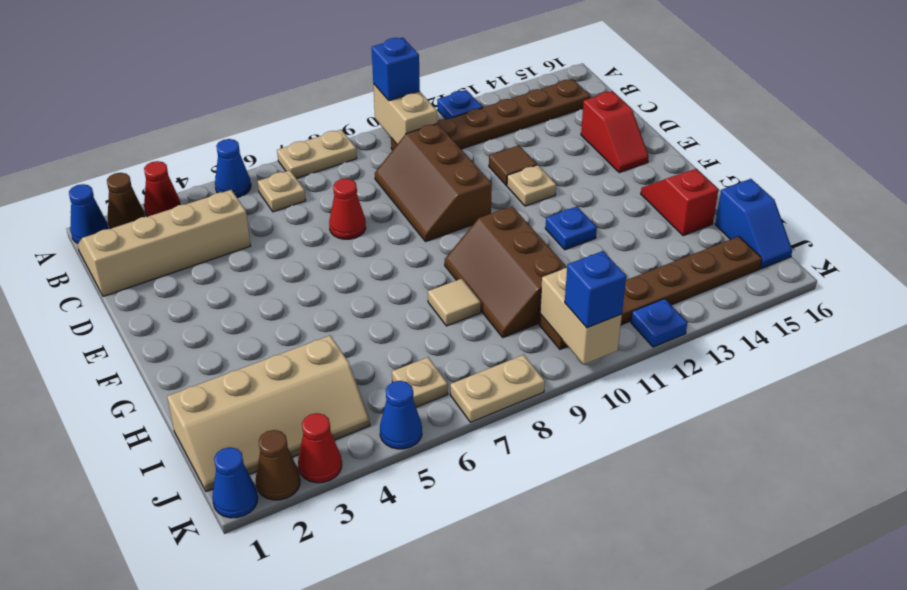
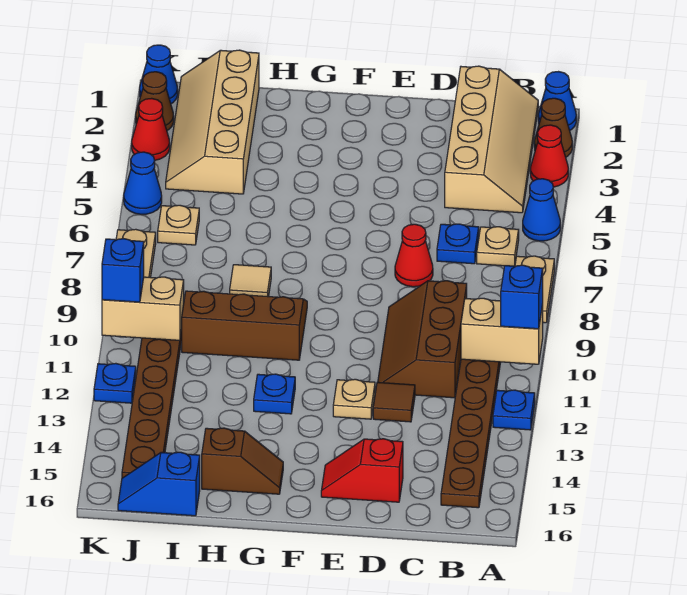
none -> blue plate C6 level 1
brown slope C9:E10 level 1 top 10 -> brown slope C9:D11 level 1 top C
red slope G15:H15 level 1 top H -> brown slope G15:H15 level 1 top H

